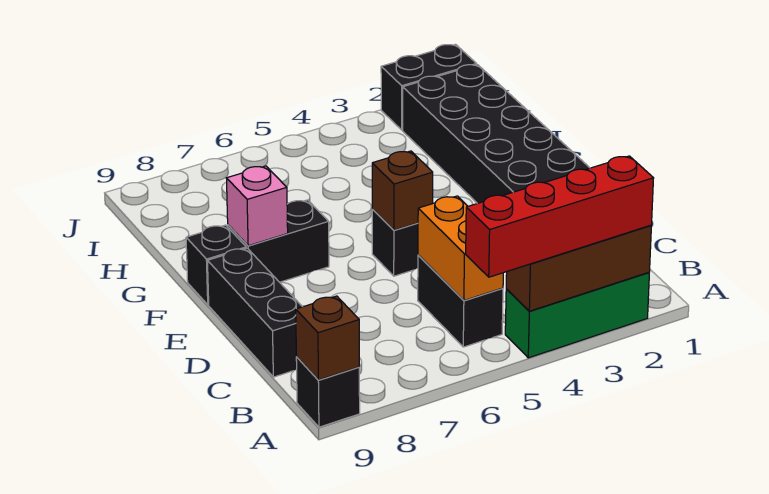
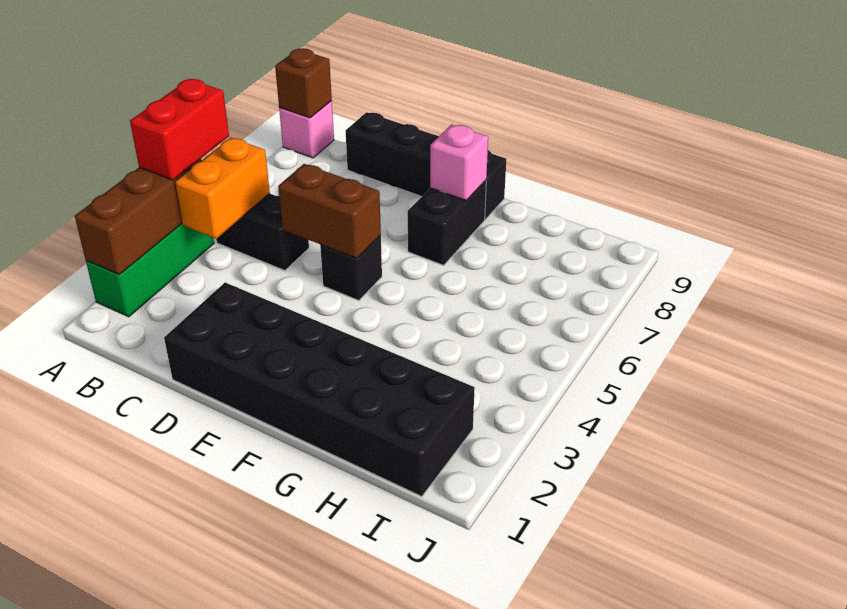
red brick A2:A5 level 3 -> red brick A4:A5 level 3
black brick A9 level 1 -> pink brick A9 level 1
orange brick B5:C5 level 2 -> orange brick B4:B5 level 2
brown brick E5 level 2 -> brown brick D5:E5 level 2
black brick J1:J2 level 1 -> none

